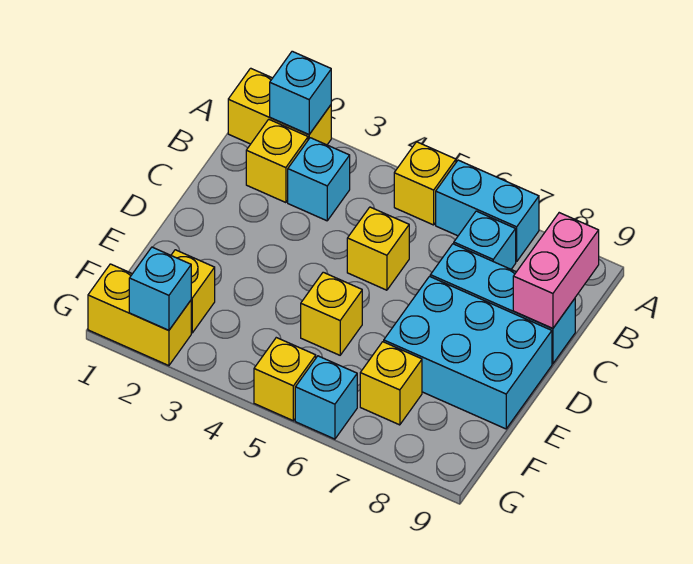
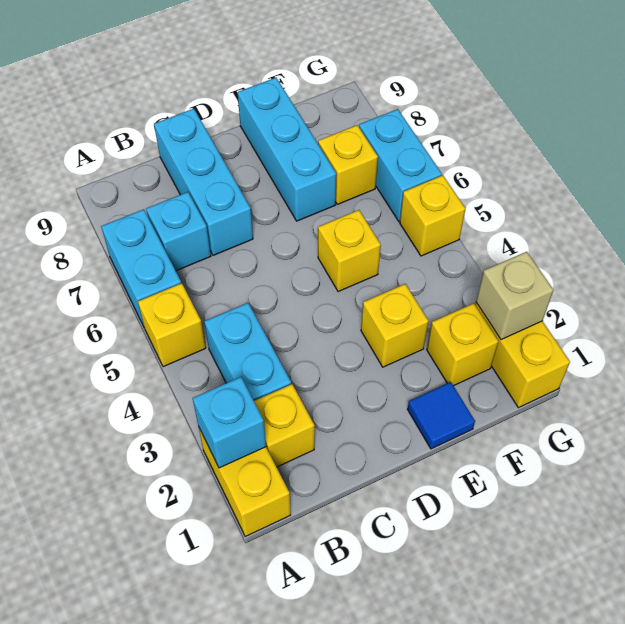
cyan brick B3 level 1 -> cyan brick B3:B4 level 1
pink brick B9:C9 level 2 -> none
yellow brick C5 level 1 -> yellow brick E3 level 1
cyan brick D7:E9 level 1 -> cyan brick E7:E9 level 1
none -> blue tile E1 level 1
cyan brick G2 level 2 -> tan brick G2 level 2
cyan brick G6 level 1 -> cyan brick G6:G7 level 1

